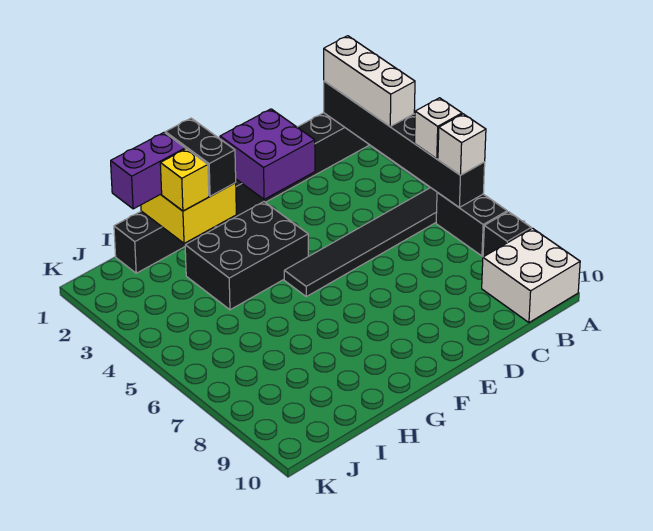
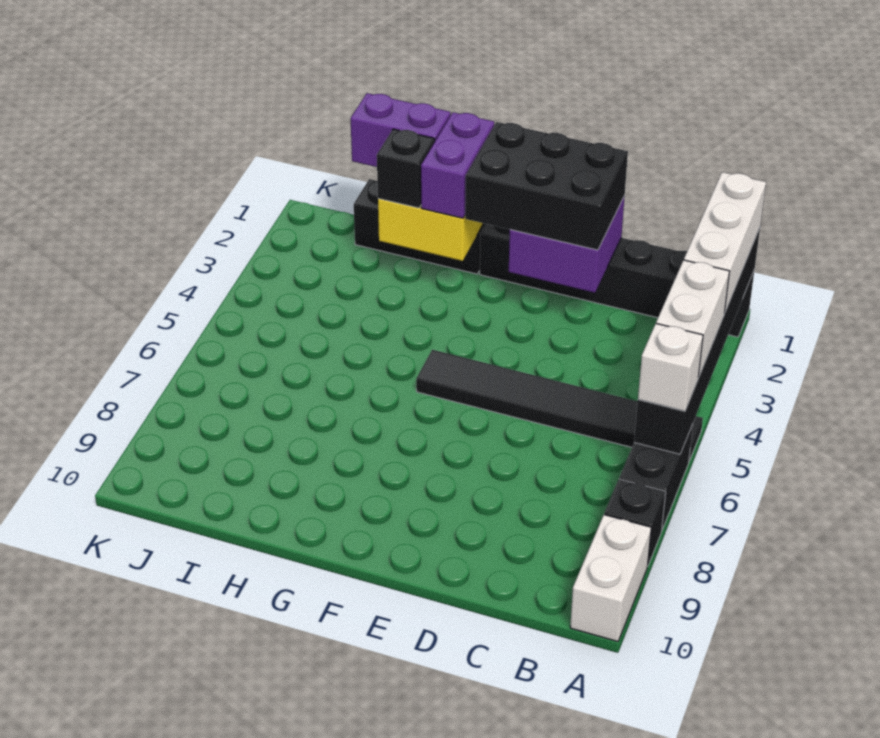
white brick A5 level 3 -> white brick A4:A5 level 3
white brick A9:B10 level 1 -> white brick A9:A10 level 1
black brick F3:H4 level 1 -> black brick D1:F2 level 3
black brick G1:G2 level 3 -> purple brick G1:G2 level 3
yellow brick H2 level 3 -> black brick H2 level 3

